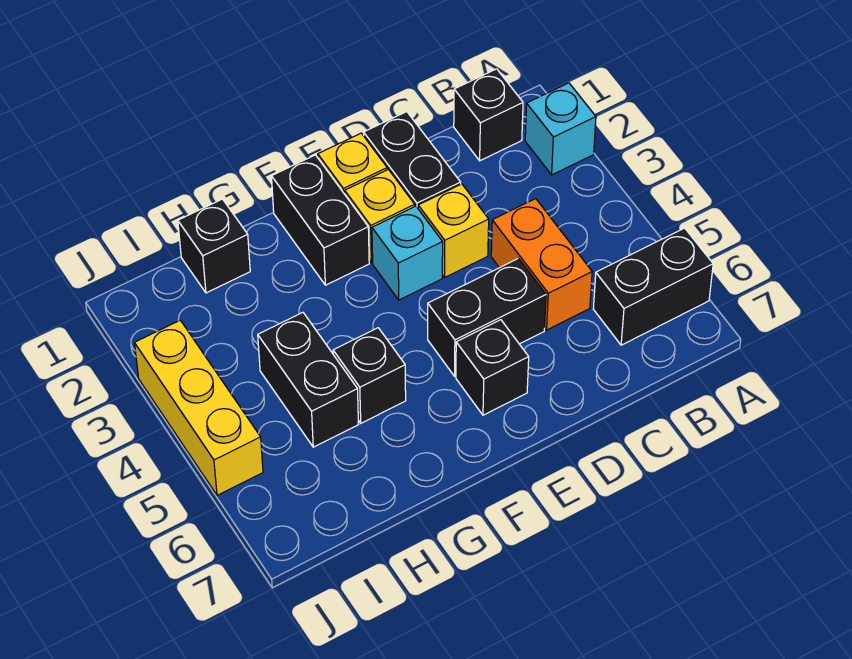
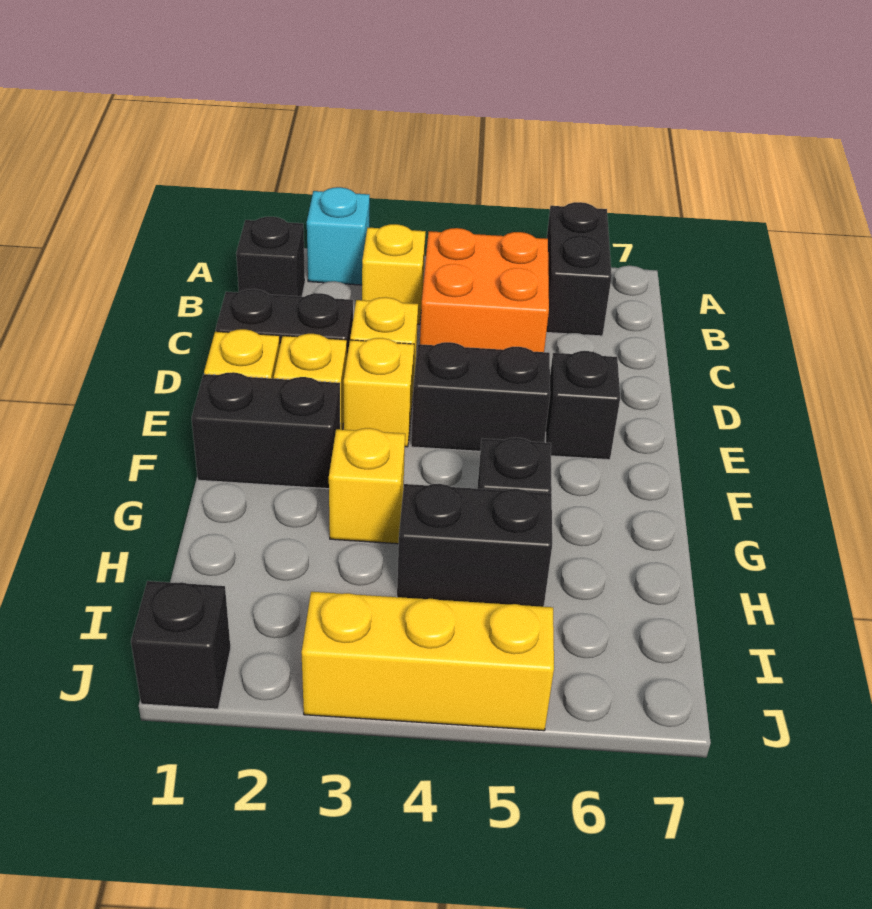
none -> yellow brick B3 level 1
orange brick C4:C5 level 1 -> orange brick B4:C5 level 1
black brick D5:E5 level 1 -> black brick E4:E5 level 1
cyan brick E3 level 1 -> yellow brick E3 level 1
none -> yellow brick G3 level 1
black brick H1 level 1 -> black brick J1 level 1

